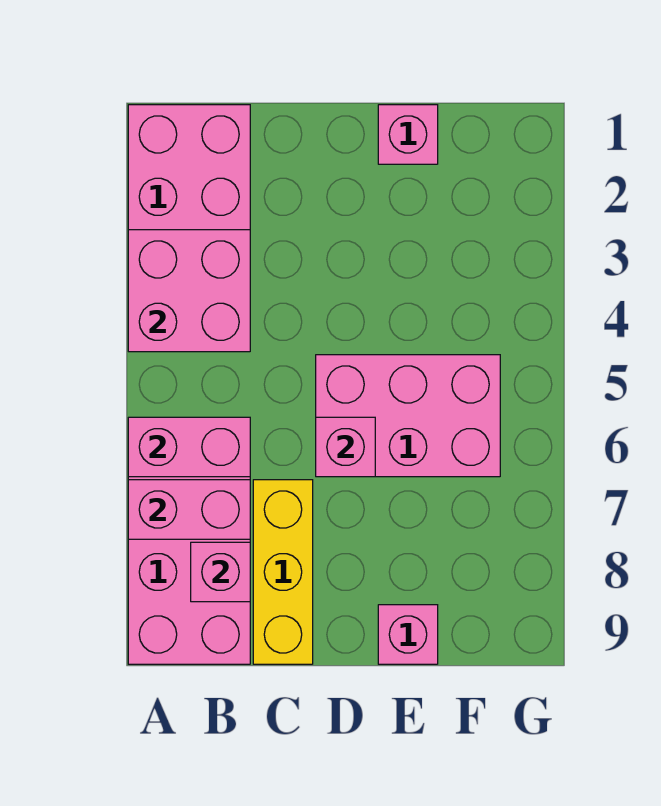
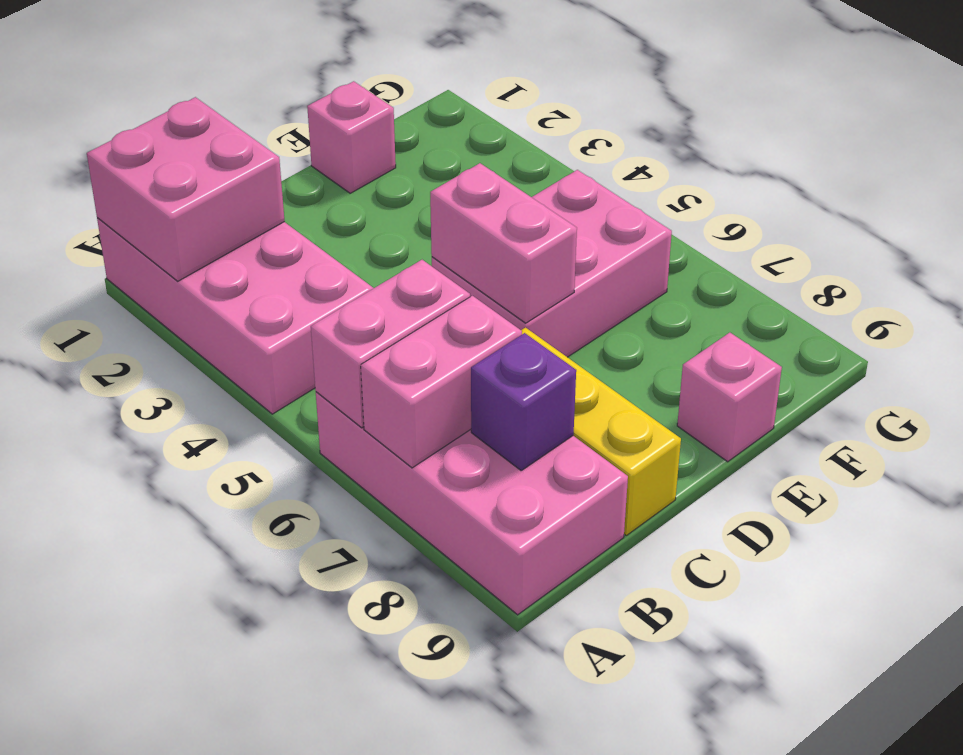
pink brick A3:B4 level 2 -> pink brick A1:B2 level 2
pink brick B8 level 2 -> purple brick B8 level 2
pink brick D6 level 2 -> pink brick D5:D6 level 2

